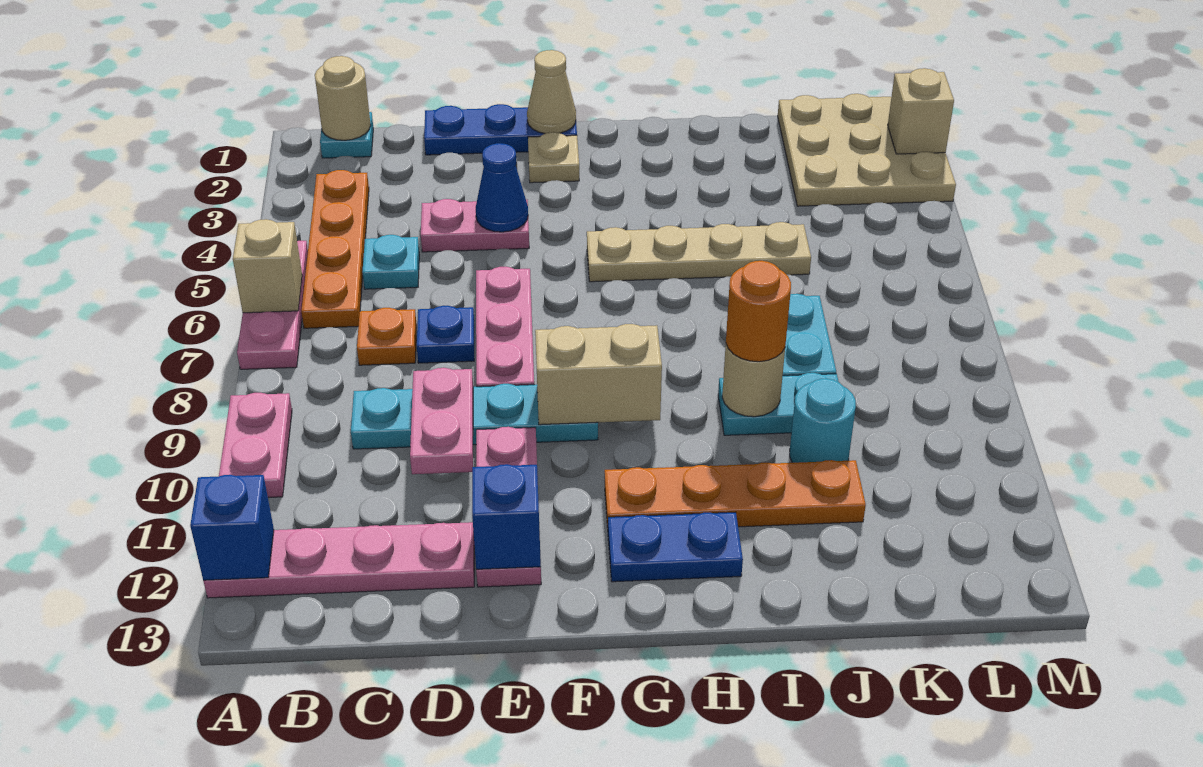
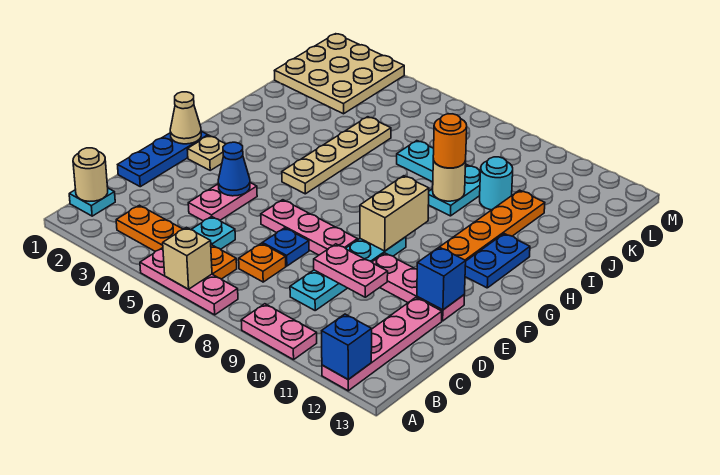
tan brick M2 level 2 -> none

